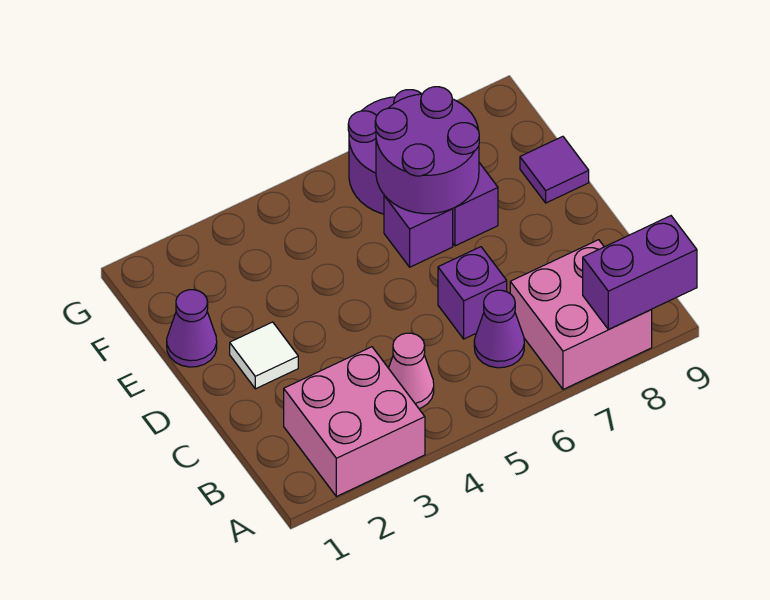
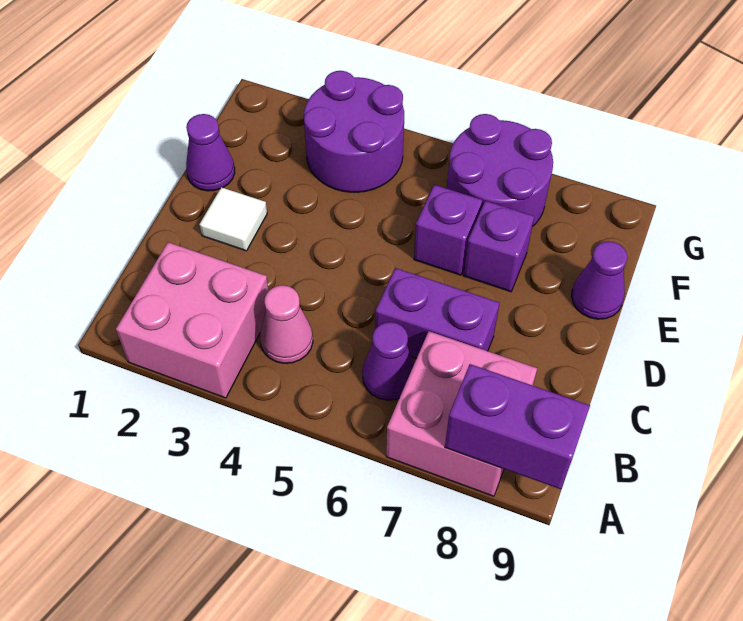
purple brick C6 level 1 -> purple brick C6:C7 level 1
purple round brick E6:F7 level 2 -> purple round brick F3:G4 level 1
purple tile E9 level 1 -> purple cone E9 level 1

